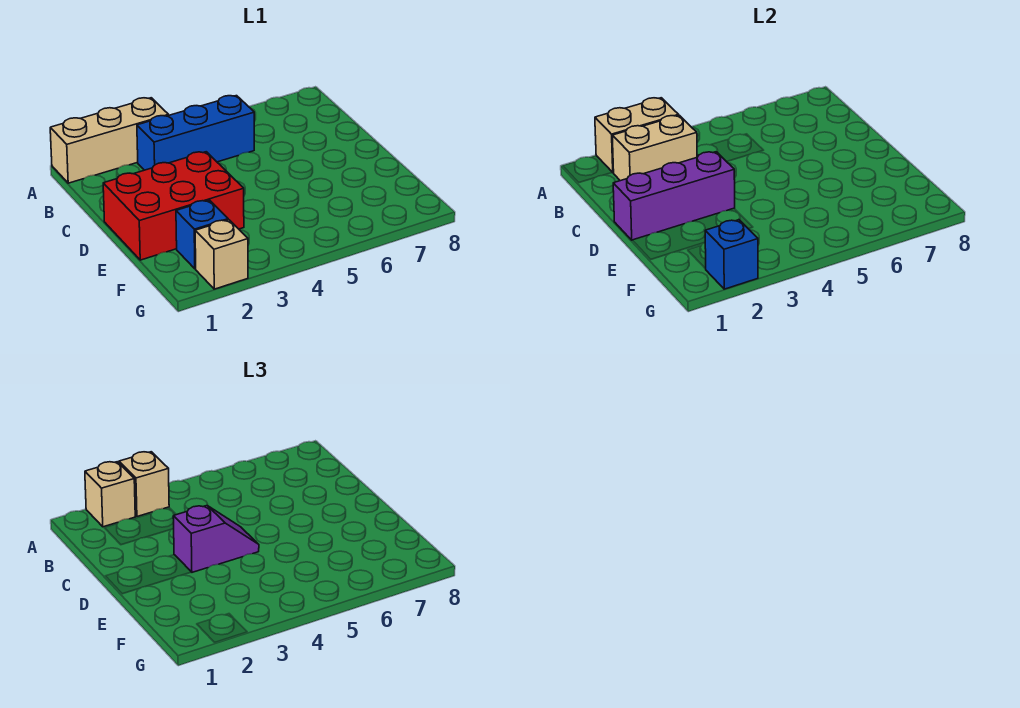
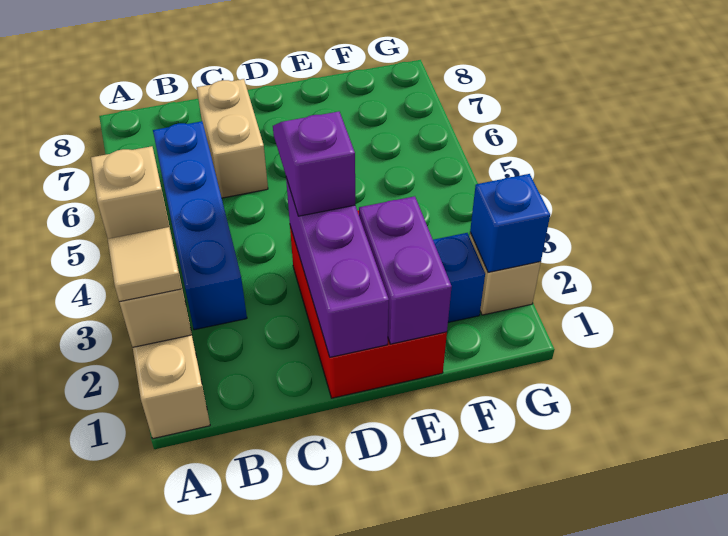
tan brick A2 level 3 -> tan tile A2 level 3
tan brick B2:B3 level 2 -> tan brick C6:C7 level 1
blue brick B3:B5 level 1 -> blue brick B3:B6 level 1
none -> purple brick E1:E2 level 2

